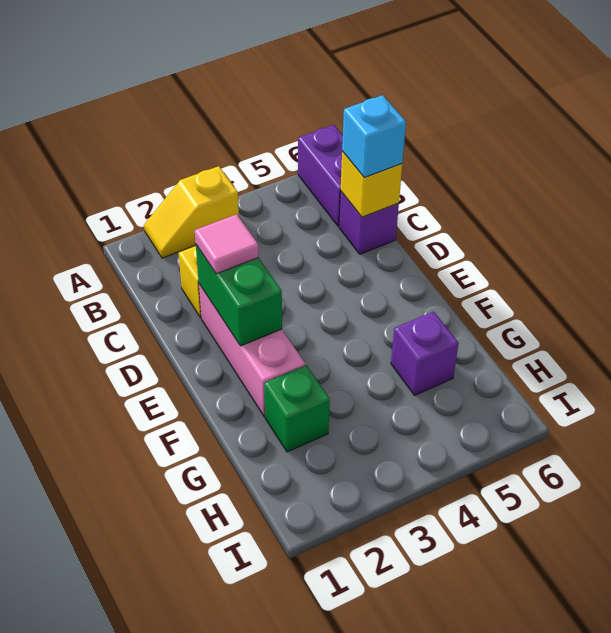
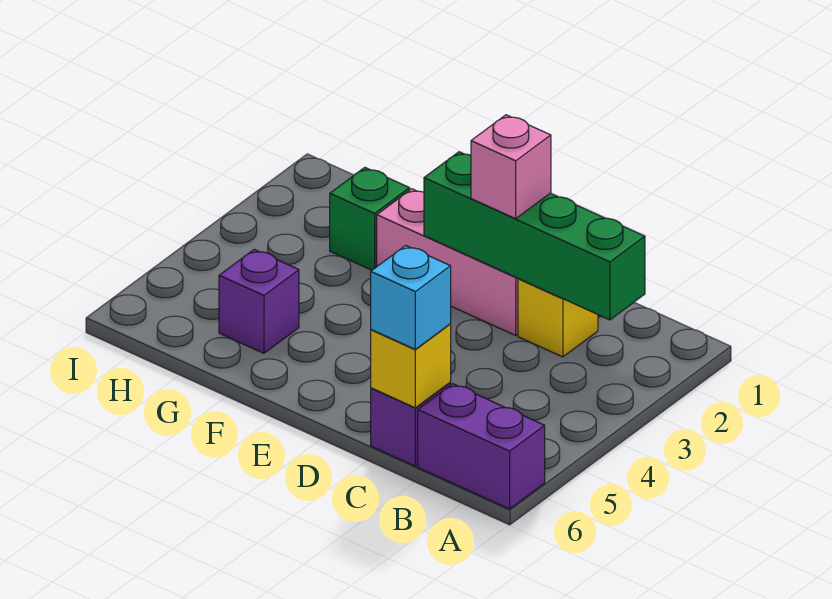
yellow slope A2:A3 level 1 top 3 -> none
green brick D2:E2 level 2 -> green brick B2:E2 level 2
pink tile D2 level 3 -> pink brick D2 level 3

